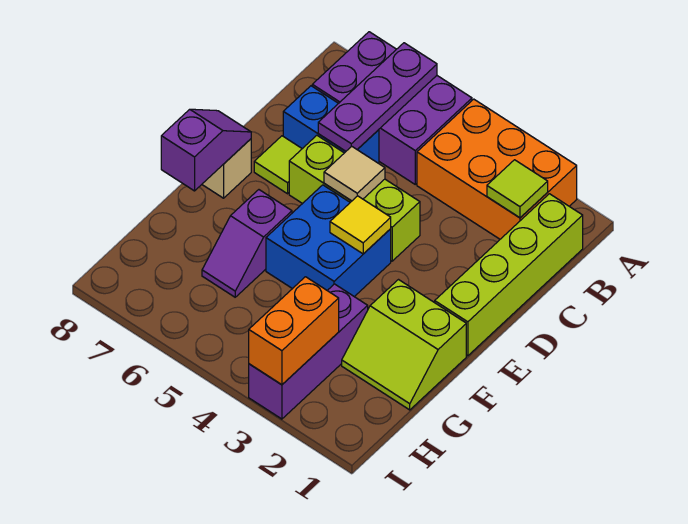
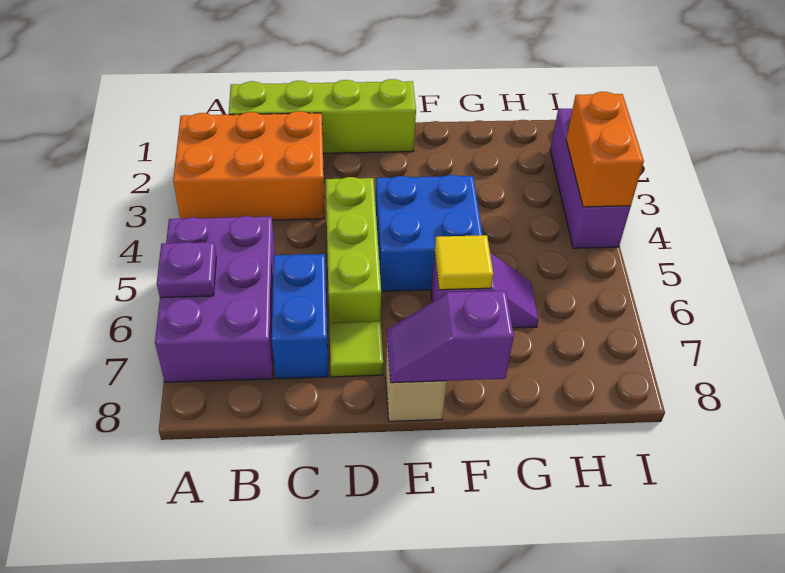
orange brick A2:B4 level 1 -> orange brick A2:C3 level 1
purple plate A6:C6 level 2 -> purple plate A6 level 2
lime tile B2 level 2 -> none
tan tile D5 level 2 -> none
yellow tile E4 level 2 -> yellow tile F6 level 2
lime slope F1:G2 level 1 top F -> none
purple brick G3:I3 level 1 -> purple brick I2:I4 level 1
orange brick H3:I3 level 2 -> orange brick I3:I4 level 2

